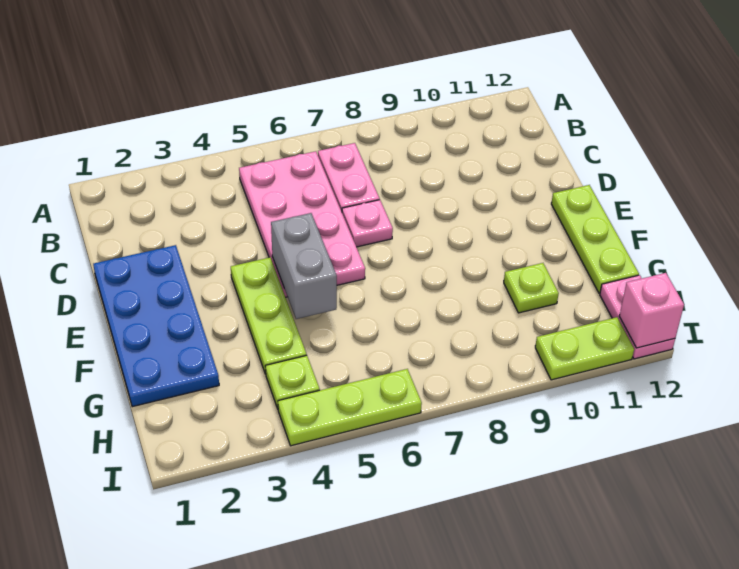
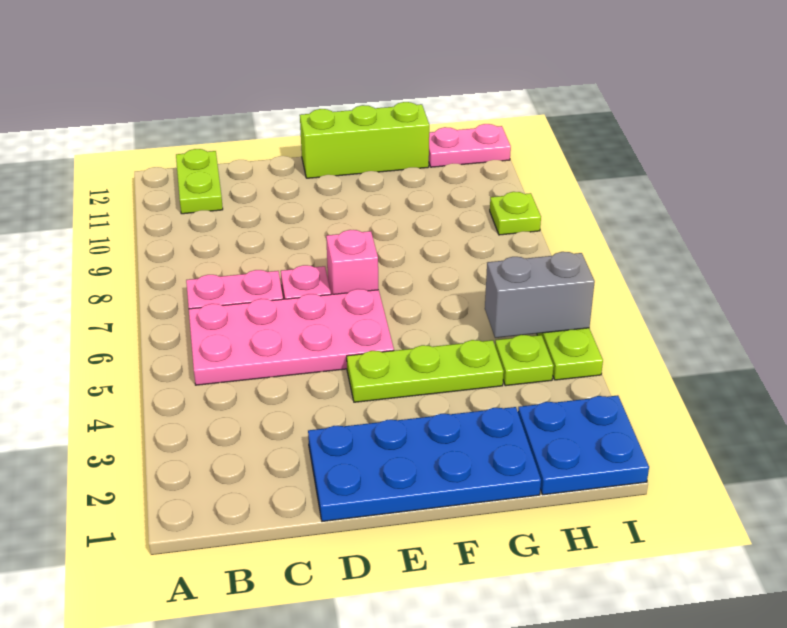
grey brick E5:F5 level 2 -> grey brick H5:I5 level 2
lime plate E12:G12 level 1 -> lime brick E12:G12 level 1
lime plate G10 level 1 -> lime plate I9 level 1
none -> blue plate H1:I2 level 1
lime plate I10:I11 level 1 -> lime plate B11:B12 level 1
pink brick I12 level 2 -> pink brick E7 level 1

